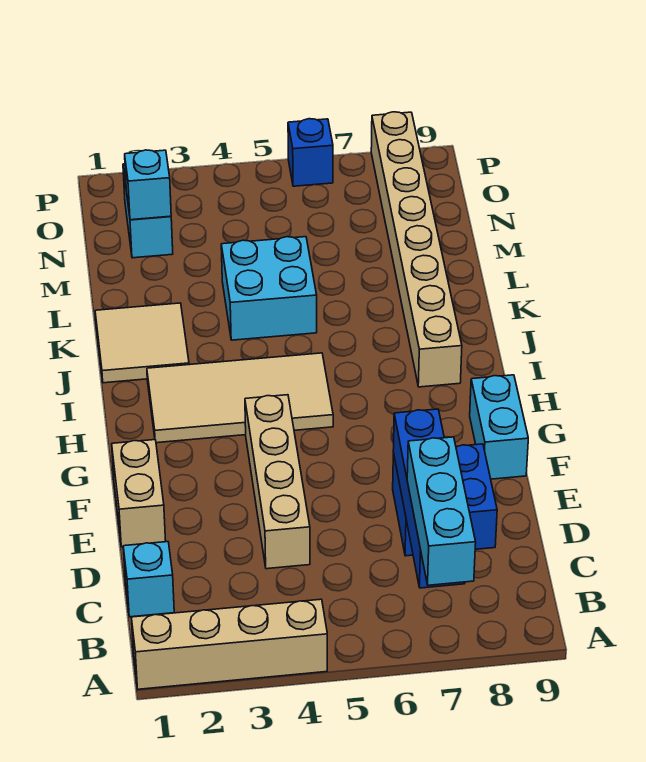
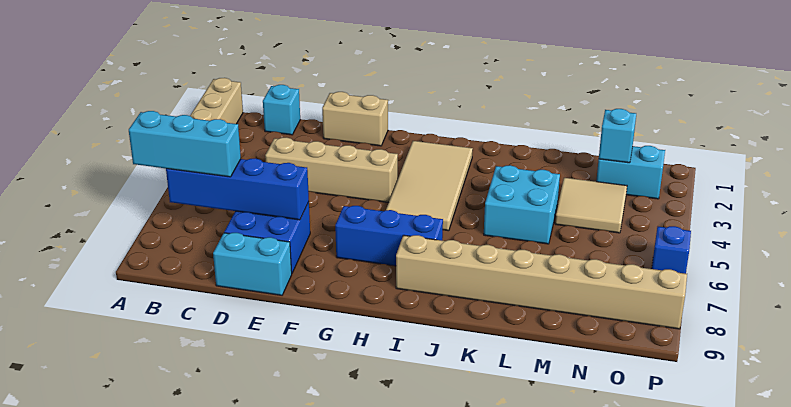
cyan brick F9:G9 level 1 -> cyan brick D9:E9 level 1
none -> blue brick G7:I7 level 1
tan tile J1:K2 level 1 -> tan tile M3:N4 level 1

